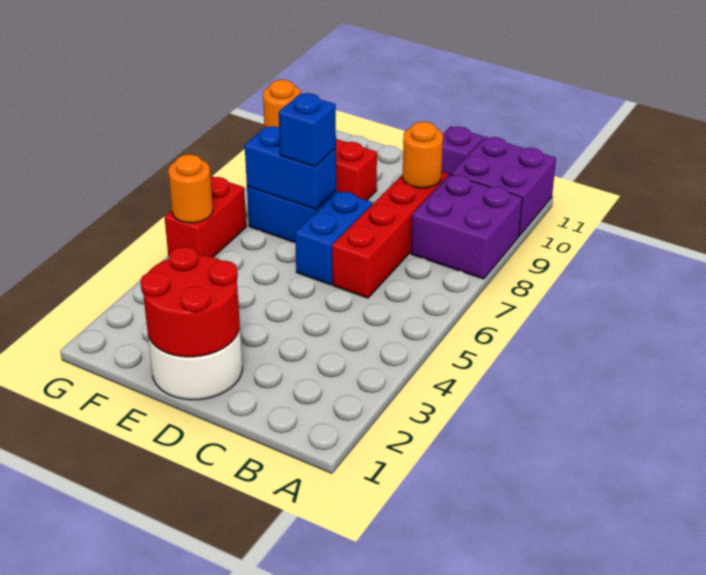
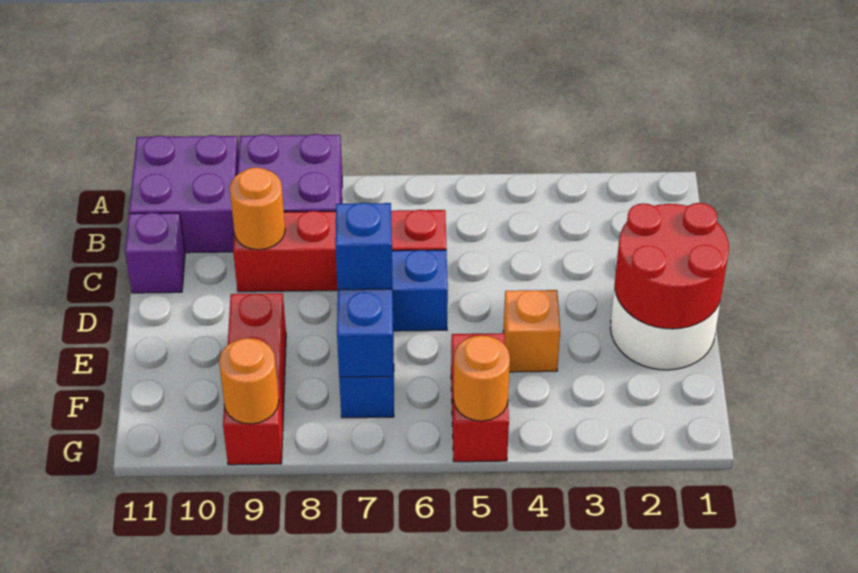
none -> orange brick E4 level 1
red brick G5:G6 level 1 -> red brick F5:G5 level 1

